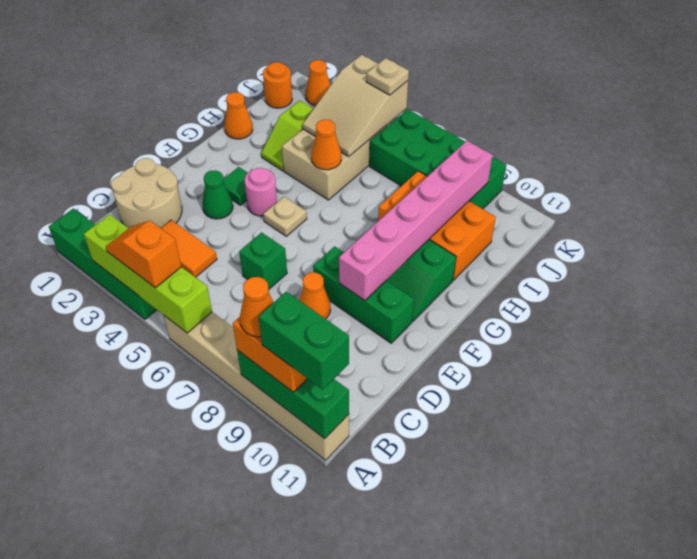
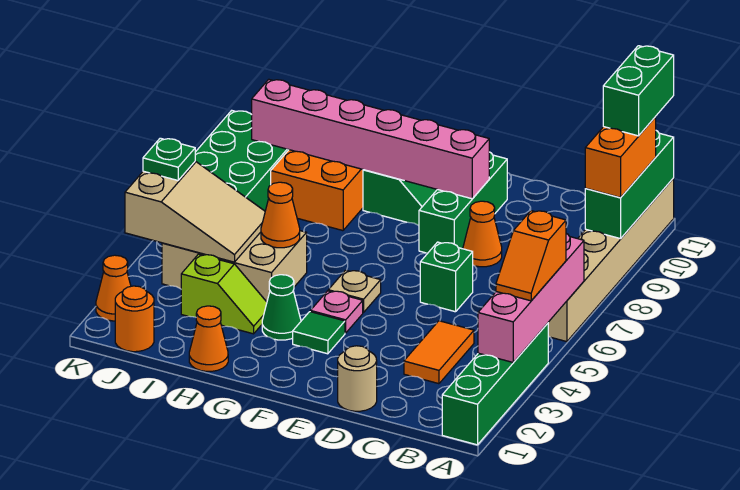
lime brick A3:A6 level 2 -> pink brick A3:A6 level 2
orange cone A9 level 4 -> none
tan round brick C1:D2 level 1 -> tan round brick D1 level 1
green cone E3 level 1 -> green cone G3 level 1
pink round brick F4 level 1 -> pink plate F4 level 1
tan plate K5 level 3 -> green plate K5 level 3

